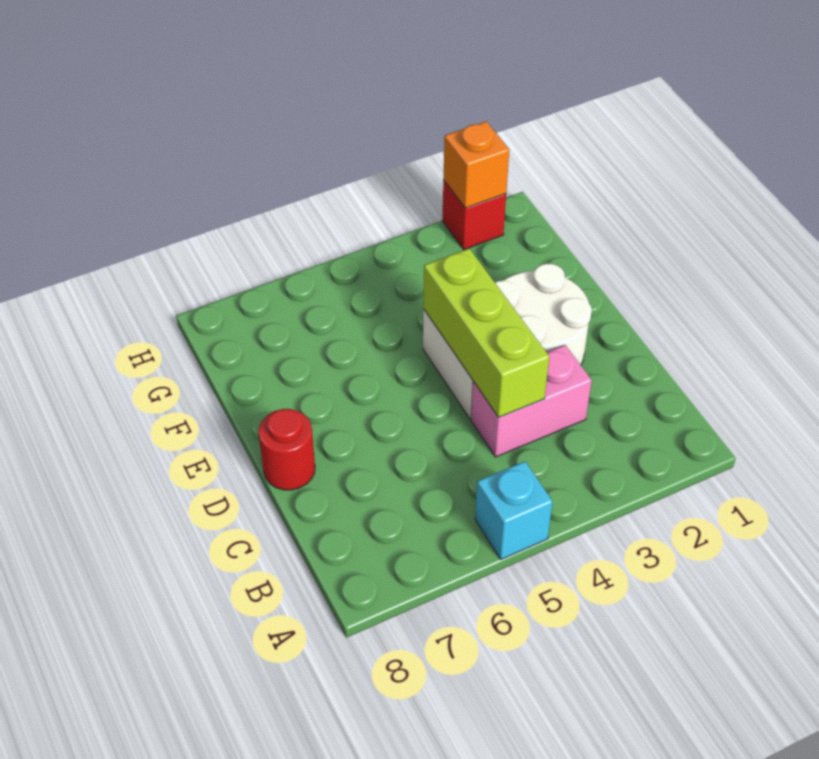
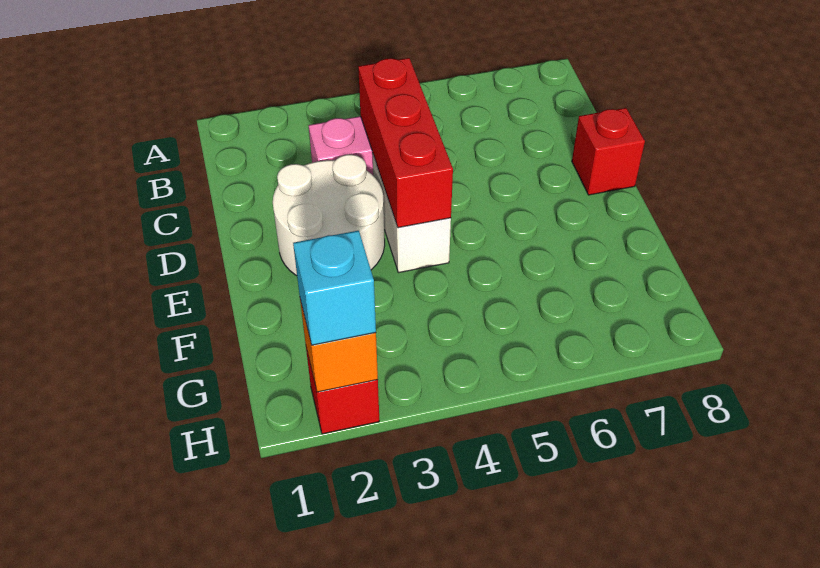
cyan brick A5 level 1 -> cyan brick H2 level 3
lime brick C4:E4 level 2 -> red brick C4:E4 level 2
red round brick D8 level 1 -> red brick D8 level 1

